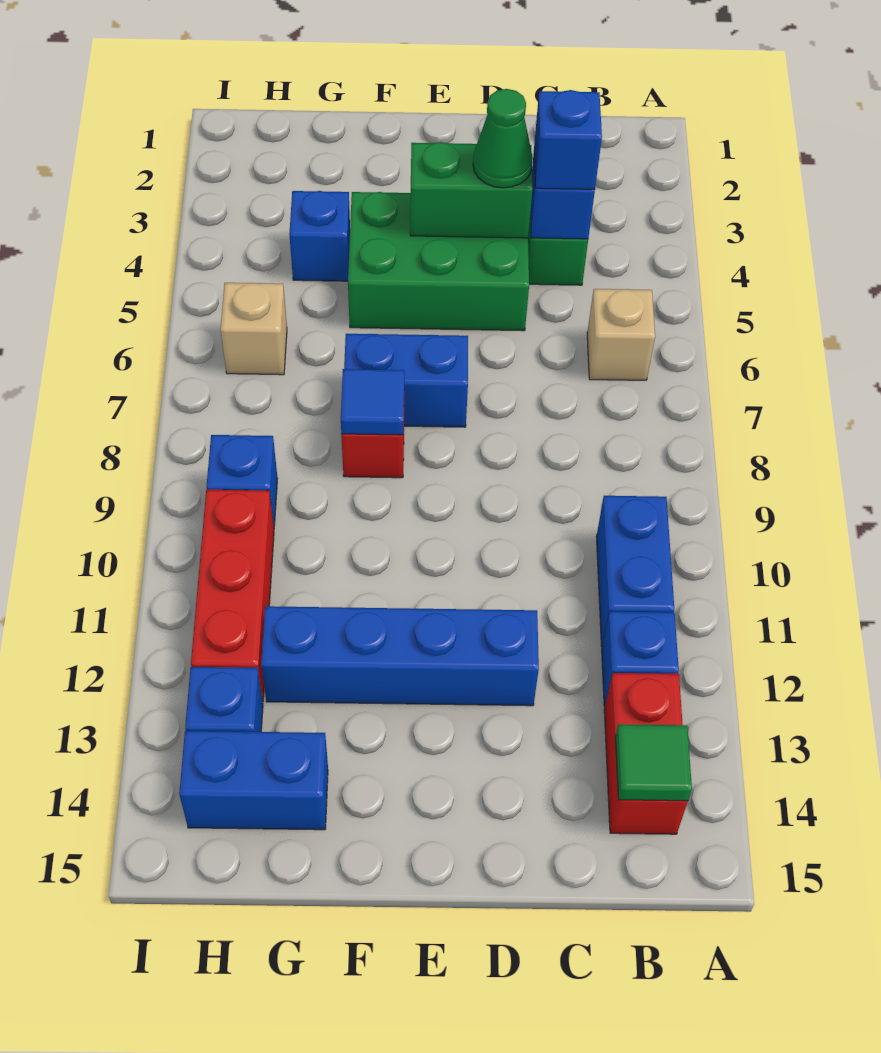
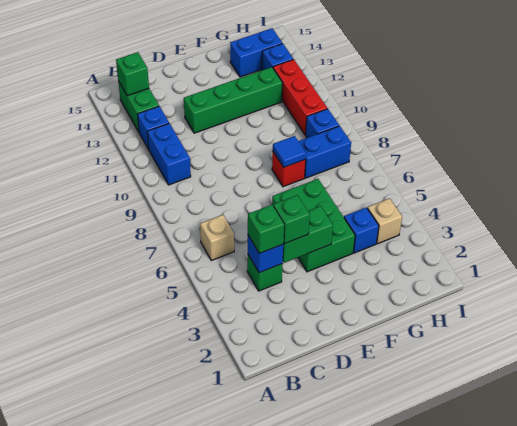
red brick B13:B14 level 1 -> green brick B13:B14 level 1
green tile B14 level 2 -> green brick B14 level 2
blue brick C4 level 3 -> green brick C4 level 3
green brick D4:F5 level 1 -> green brick E4:F6 level 1
green cone D4 level 3 -> green brick D4 level 3
blue brick D12:G12 level 1 -> green brick D12:G12 level 1
blue brick E7:F7 level 1 -> blue brick G8:H8 level 1
tan brick H6 level 1 -> tan brick H4 level 1

